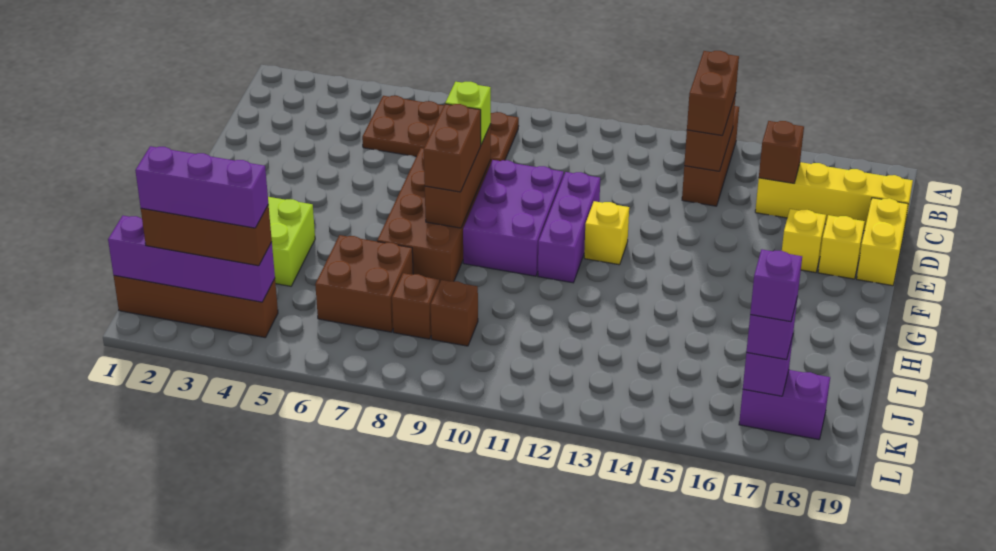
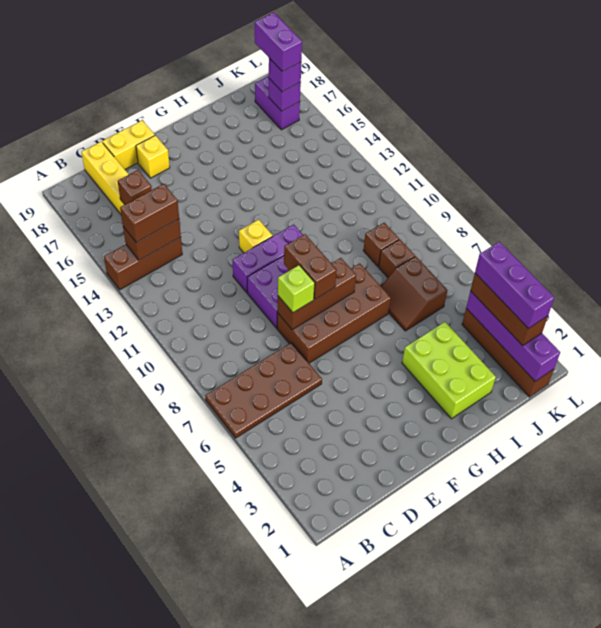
brown plate B5:C8 level 1 -> brown plate A6:D7 level 1
yellow brick E17 level 1 -> none
brown brick F8:G8 level 3 -> brown brick F8:F9 level 3
brown brick I6:J7 level 1 -> brown slope I6:J7 level 1 top J
purple brick K17 level 4 -> purple brick K17:K18 level 4

